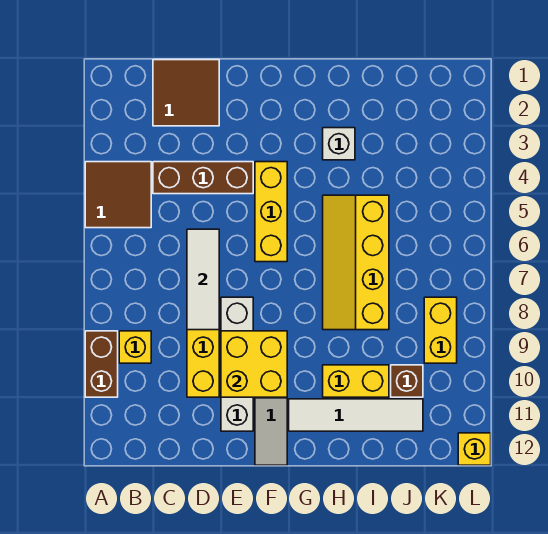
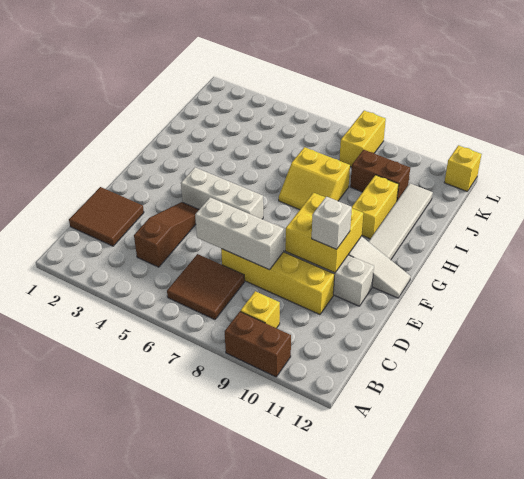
brown tile A4:B5 level 1 -> brown tile B6:C7 level 1
brown brick C4:E4 level 1 -> brown slope C4:E4 level 1 top C
white tile D6:D8 level 2 -> white brick D6:D8 level 2
yellow brick F4:F6 level 1 -> white brick F4:F6 level 1
white brick H3 level 1 -> white brick E10 level 3
yellow slope H5:I8 level 1 top I -> yellow slope H7:I8 level 1 top I
brown brick J10 level 1 -> brown brick J9:J10 level 1
yellow brick K8:K9 level 1 -> yellow brick K8:L8 level 1

